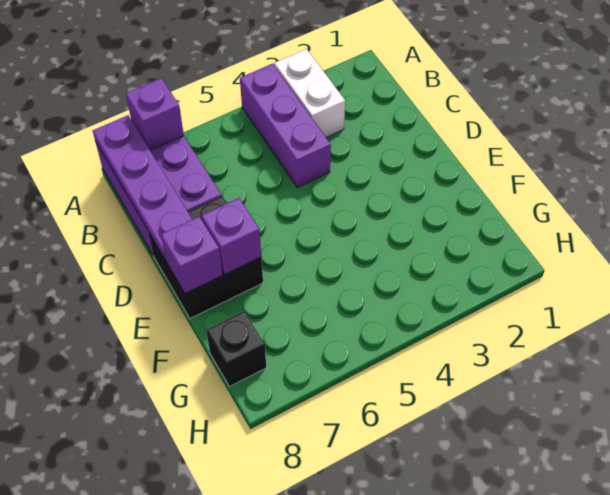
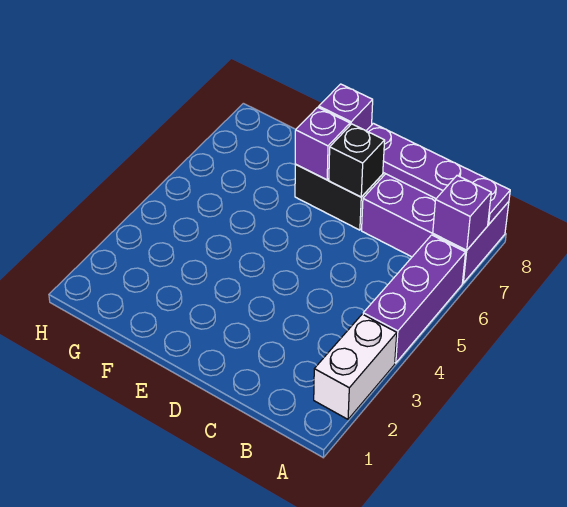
white brick A3:B3 level 1 -> white brick A2:A3 level 1
purple brick A4:C4 level 1 -> purple brick A4:A6 level 1
black brick G8 level 1 -> black brick D7 level 2

